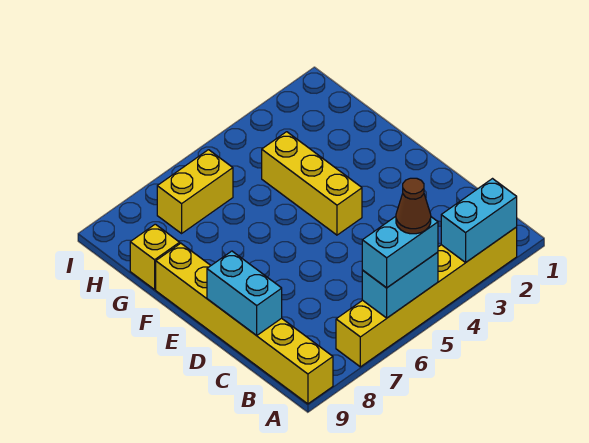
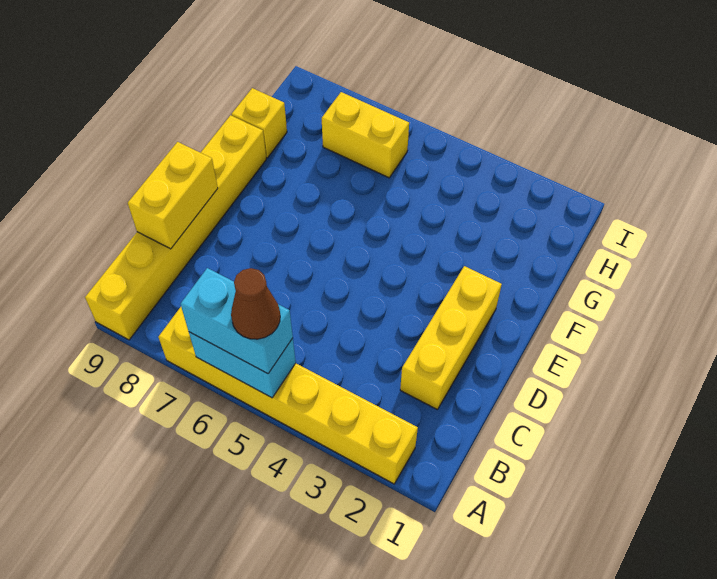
cyan brick A2:A3 level 2 -> none
cyan brick C9:D9 level 2 -> yellow brick C9:D9 level 2
yellow brick E4:G4 level 1 -> yellow brick C2:E2 level 1

